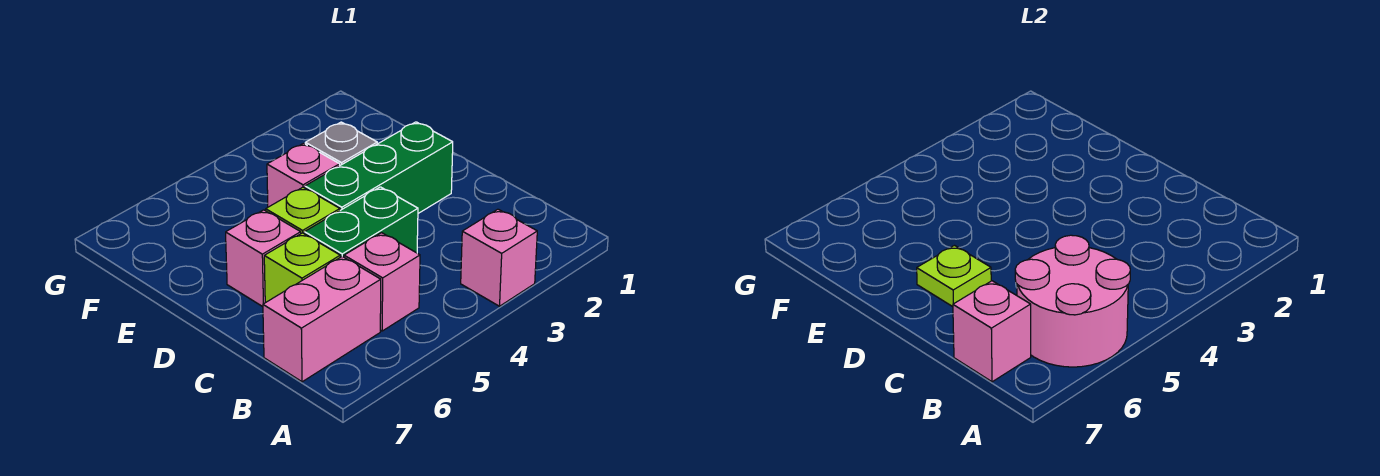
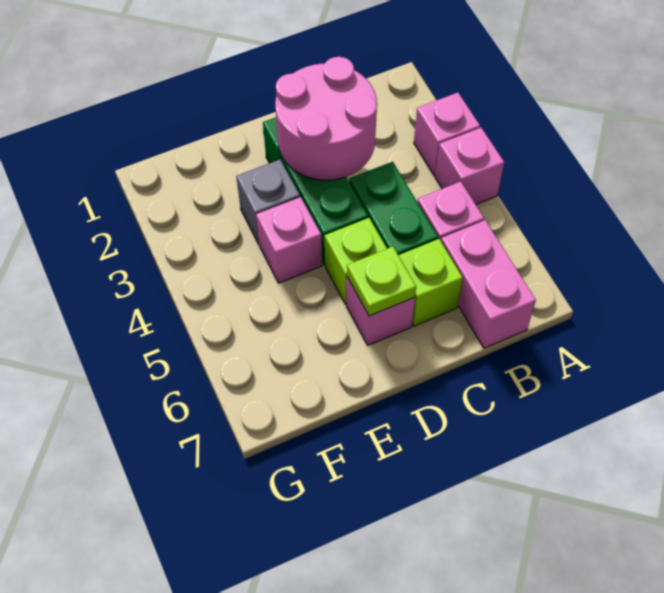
pink round brick A5:B6 level 2 -> pink round brick C2:D3 level 2
pink brick B7 level 2 -> pink brick A4 level 1

